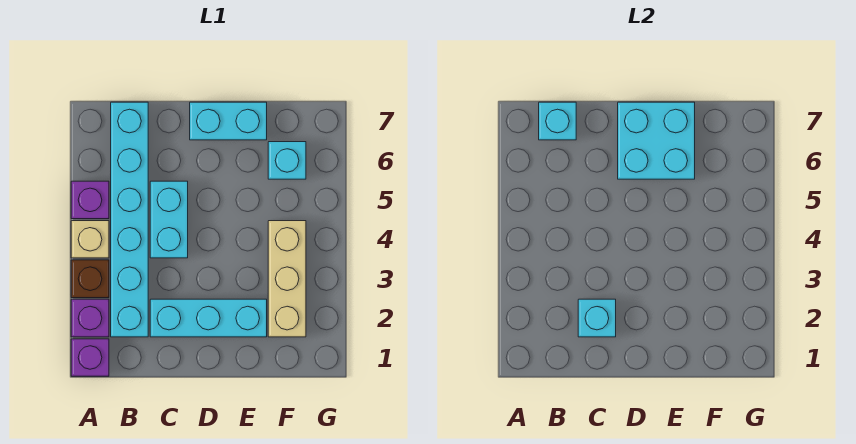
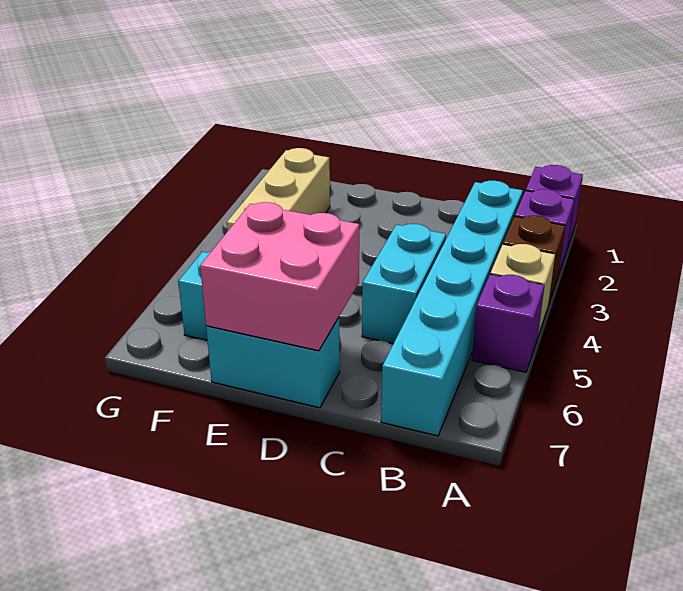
cyan brick B7 level 2 -> none
cyan brick C2:E2 level 1 -> none
cyan brick C2 level 2 -> none
cyan brick D6:E7 level 2 -> pink brick D6:E7 level 2

